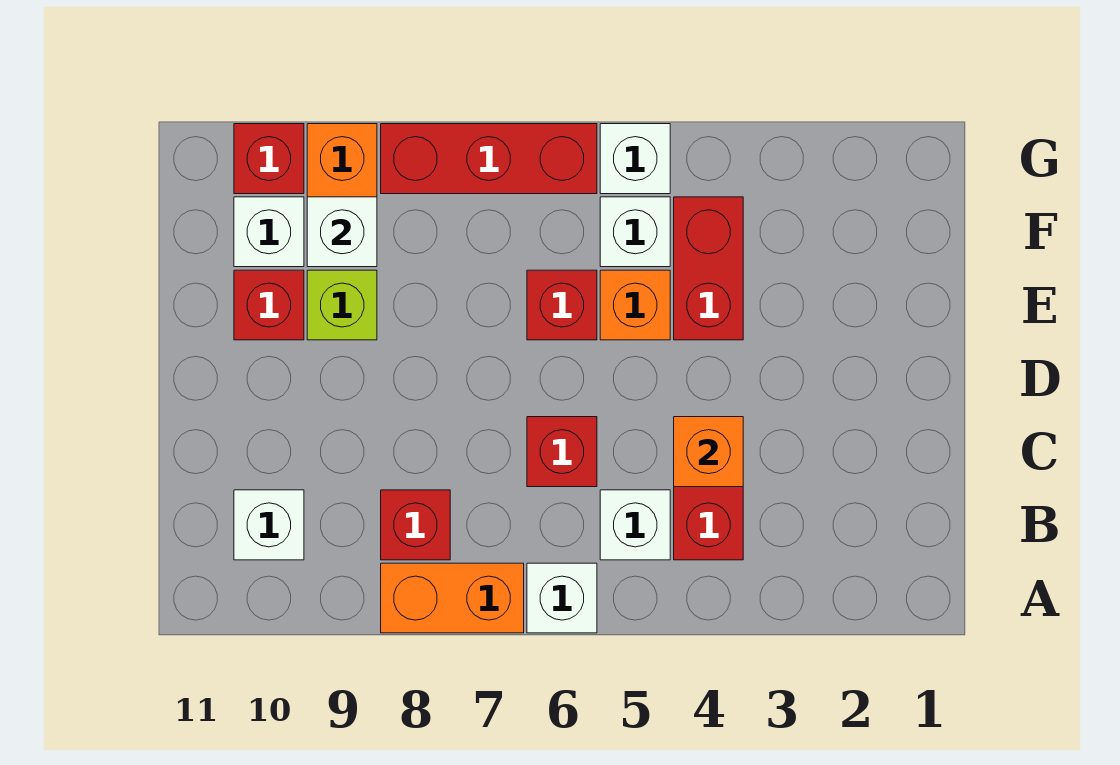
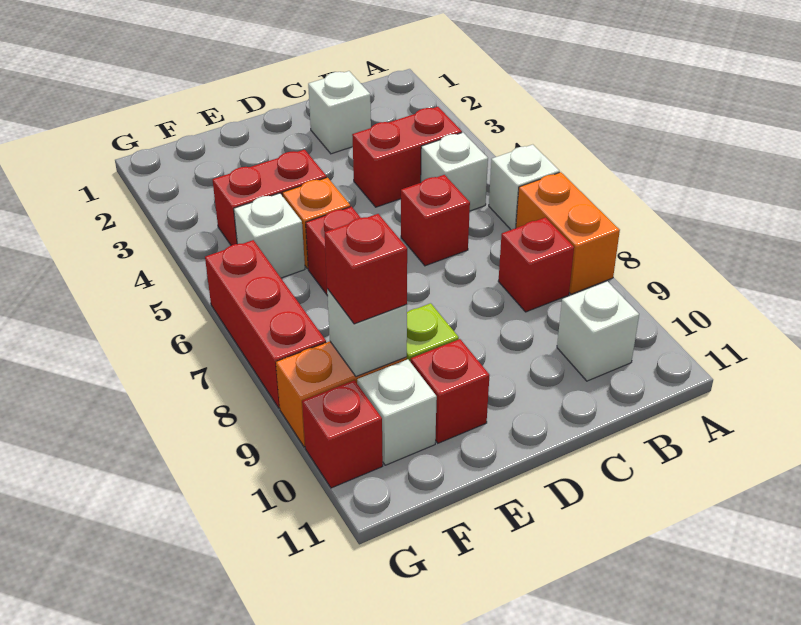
orange brick C4 level 2 -> none
none -> red brick F9 level 3
white brick G5 level 1 -> white brick C2 level 1

